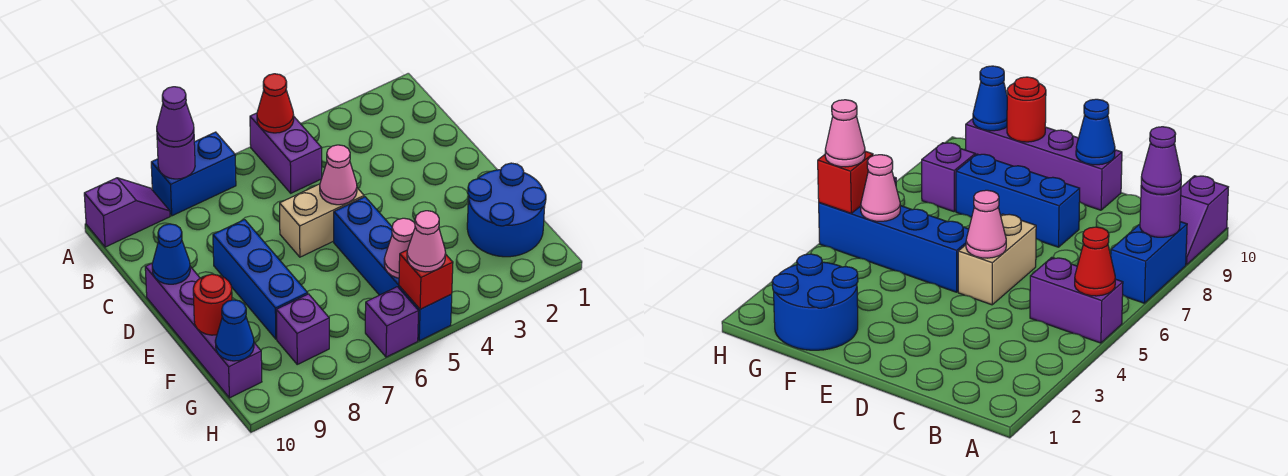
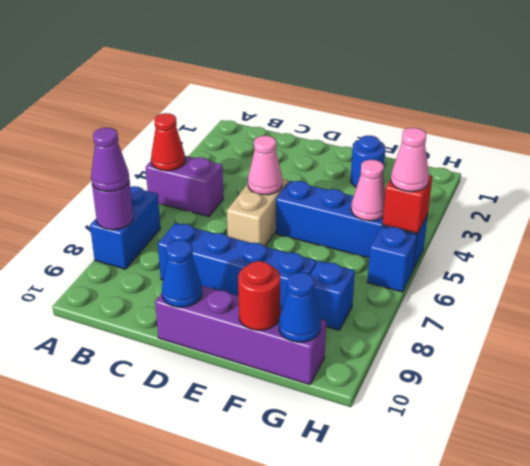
purple slope A9:A10 level 1 top 10 -> none
blue brick D8:F8 level 1 -> blue brick C8:F8 level 1
blue round brick F1:G2 level 1 -> blue round brick F2 level 1
purple brick G8 level 1 -> blue brick G8 level 1
purple brick H6 level 1 -> blue brick H6 level 1

